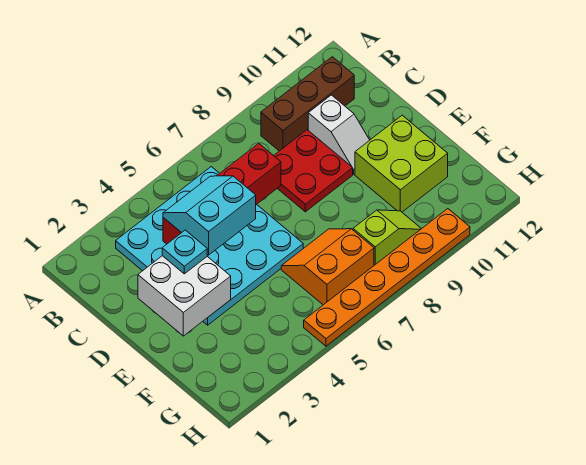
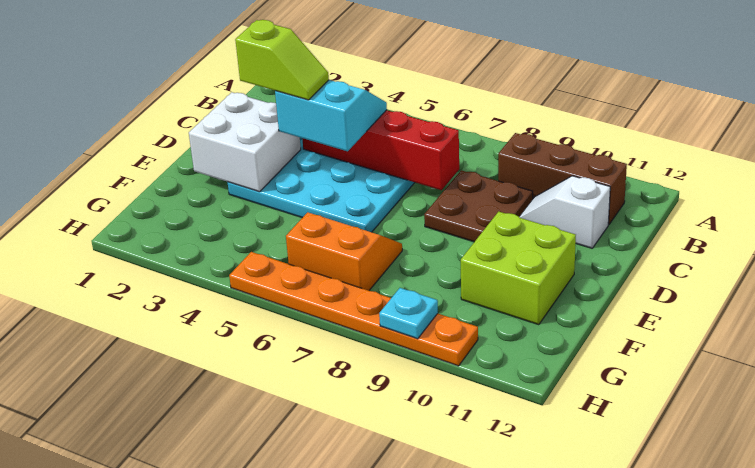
red plate C8:D9 level 1 -> brown plate C8:D9 level 1
white slope C10:D10 level 1 top C -> white slope C10:C11 level 1 top 11
cyan plate D3 level 3 -> cyan plate H9 level 2
lime slope G8:G9 level 1 top 8 -> lime slope D3:D4 level 4 top 3

